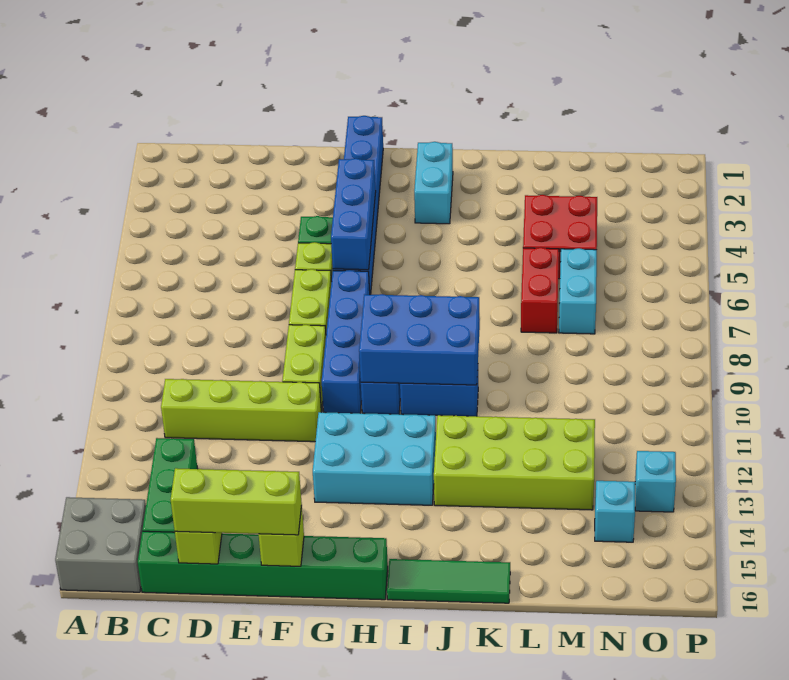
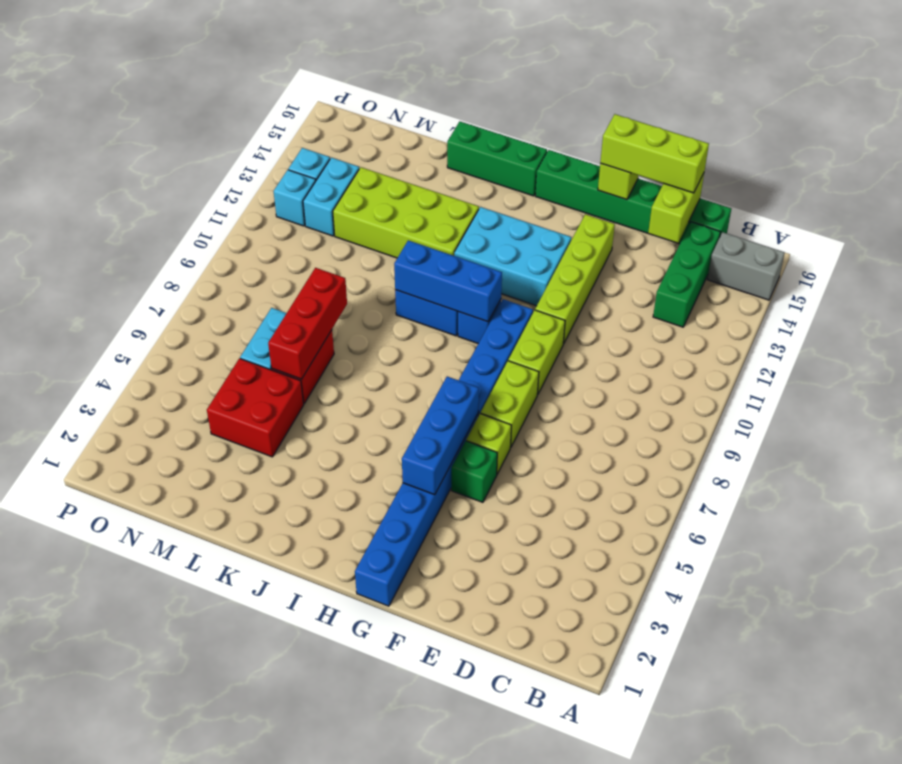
grey brick A15:B16 level 1 -> grey brick A15:B15 level 1
lime brick C11:F11 level 1 -> lime brick F11:F14 level 1
blue brick H9:J10 level 2 -> blue brick H10:J10 level 2
cyan brick I2:I3 level 1 -> cyan brick N12:N13 level 1
green tile I16:K16 level 1 -> green brick I16:K16 level 1
none -> red brick L6:L8 level 2
cyan brick N14 level 1 -> cyan brick O12 level 1

